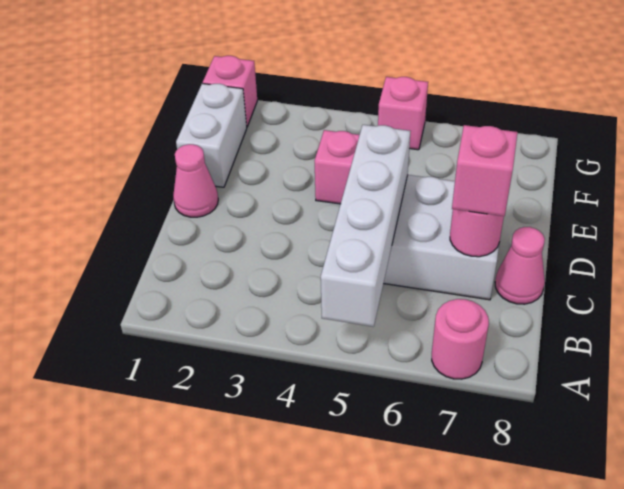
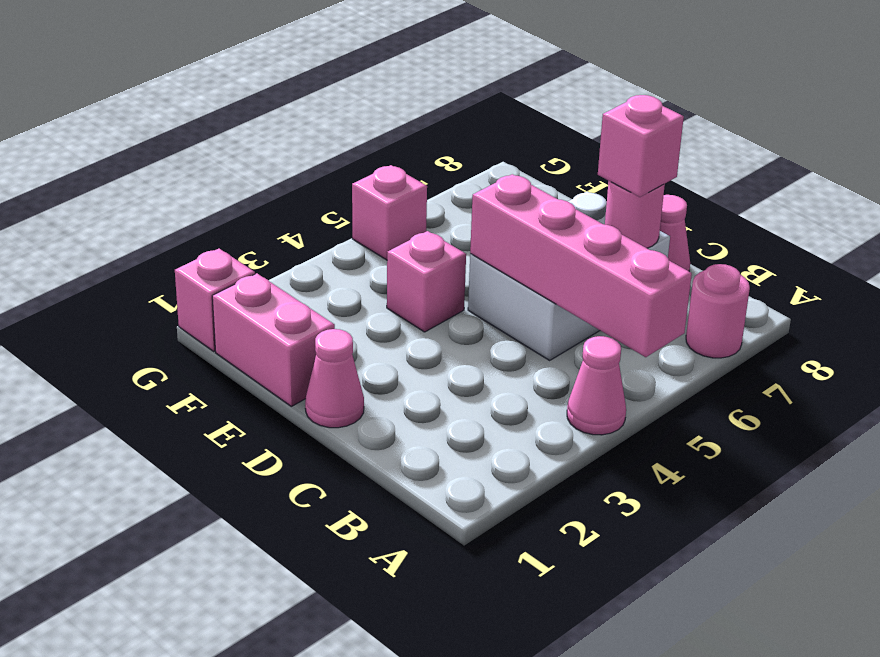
none -> pink cone A4 level 1
white brick A5:D5 level 2 -> pink brick A5:D5 level 2
white brick E1:F1 level 1 -> pink brick E1:F1 level 1

